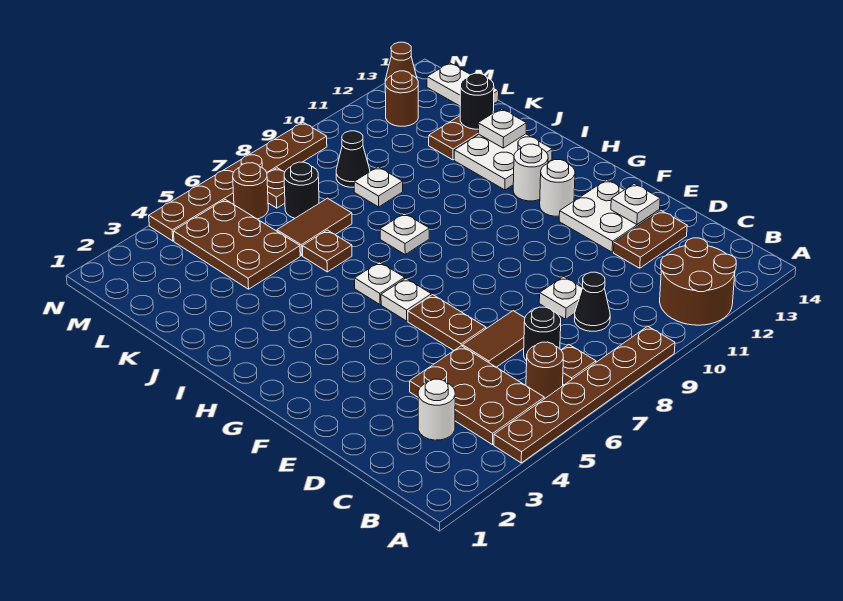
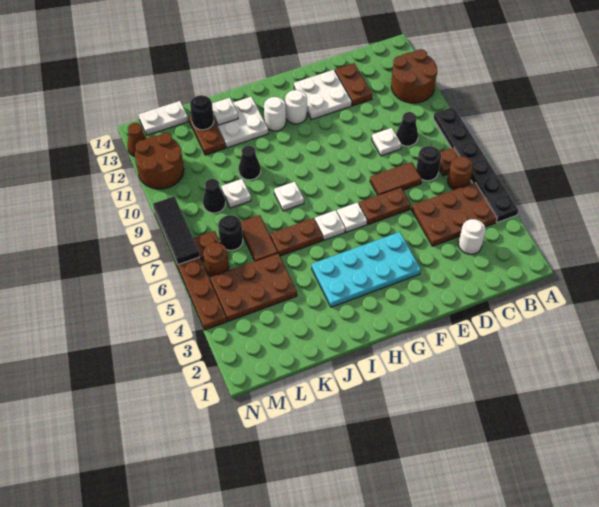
brown plate A4:A9 level 1 -> black plate A4:A9 level 1
brown tile D6:D7 level 1 -> brown tile D7:E7 level 1
white plate E13 level 2 -> none
none -> cyan plate F3:I4 level 1
brown plate J6 level 1 -> brown plate I6:J6 level 1
none -> black cone J10 level 1
brown round brick M12 level 1 -> brown round brick M11:N12 level 1
none -> black tile N7:N9 level 2

